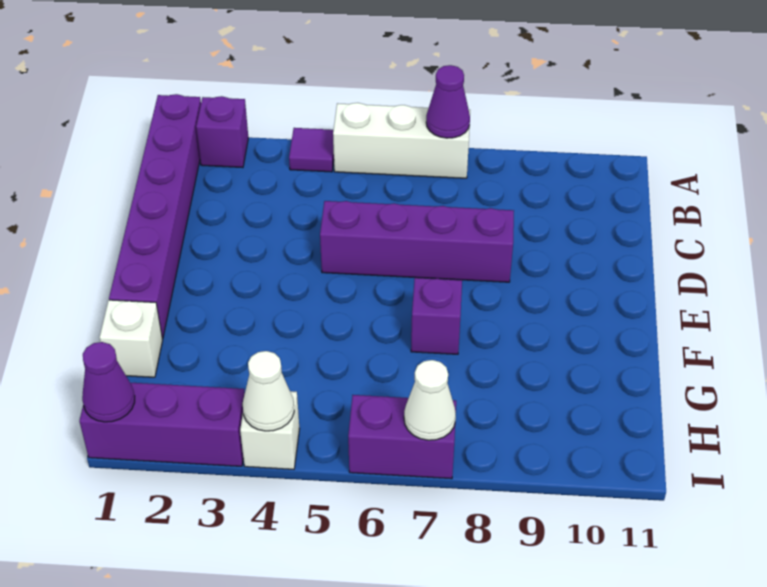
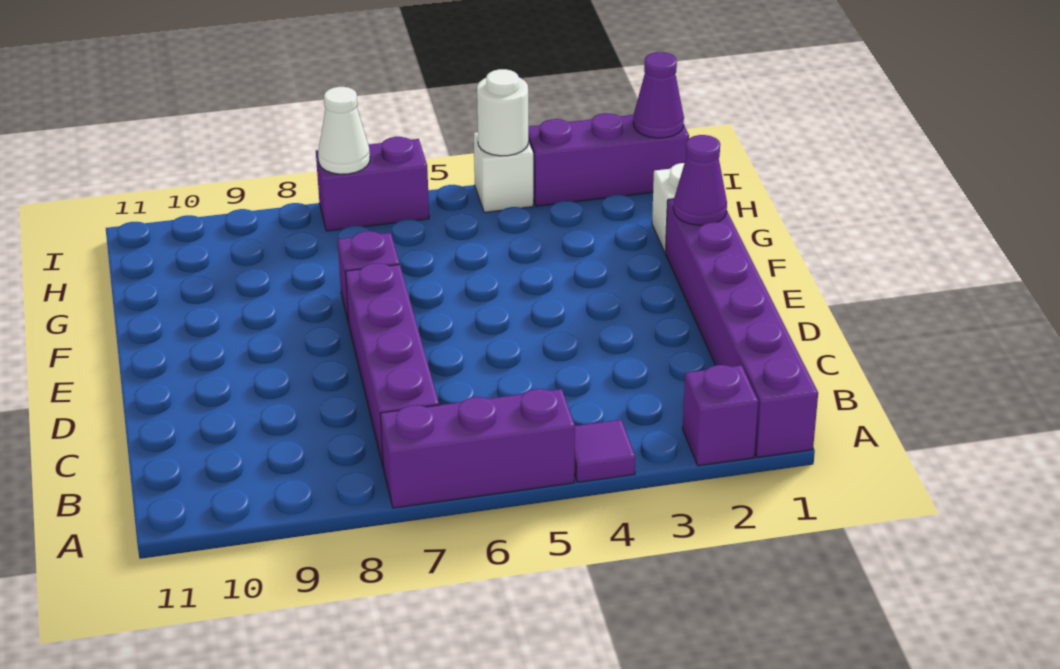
white brick A5:A7 level 1 -> purple brick A5:A7 level 1
purple cone A7 level 2 -> purple cone F1 level 2
purple brick D5:D8 level 1 -> purple brick B7:E7 level 1
white cone I4 level 2 -> white round brick I4 level 2

